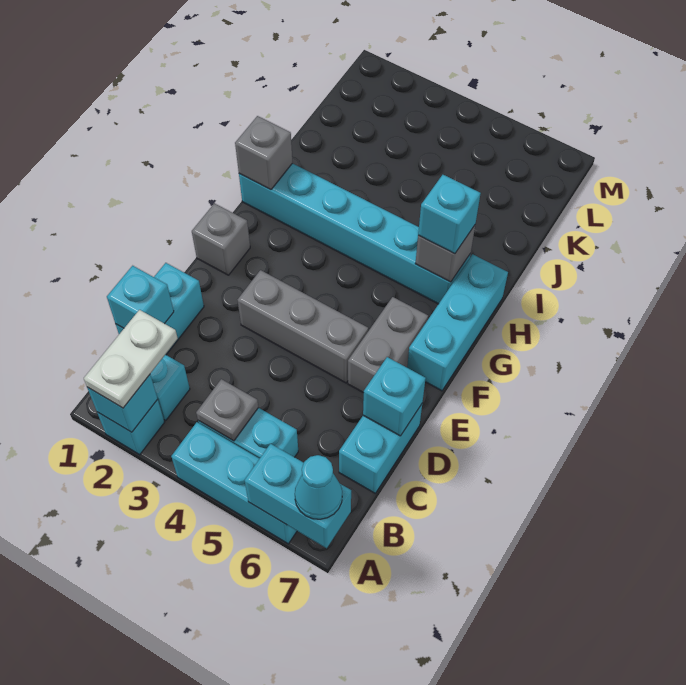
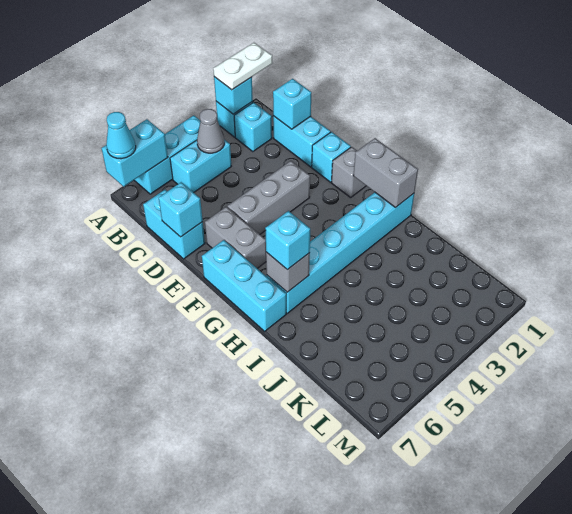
white plate A2:B2 level 3 -> white plate A1:A2 level 3
grey plate B4 level 2 -> grey cone B4 level 2
none -> cyan brick E1 level 1
grey brick H1 level 2 -> grey brick G1:H1 level 2

